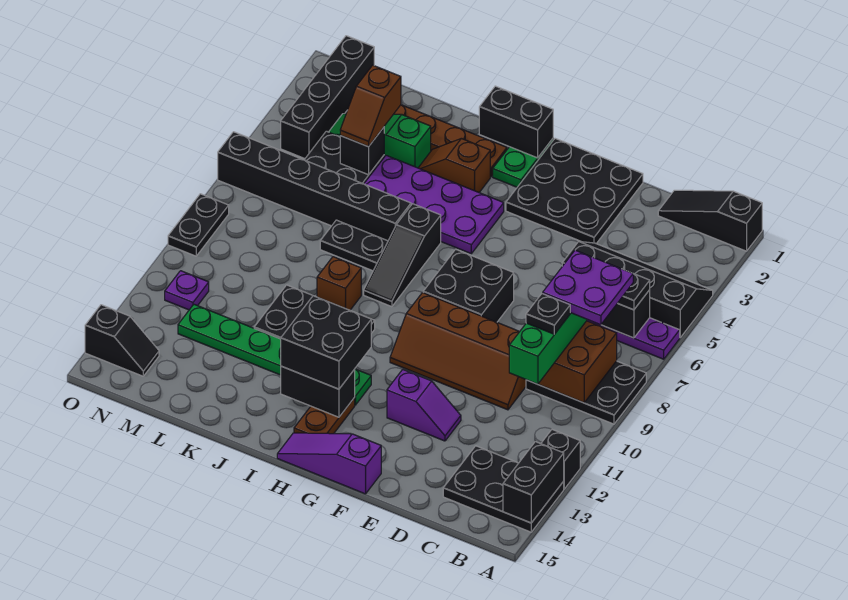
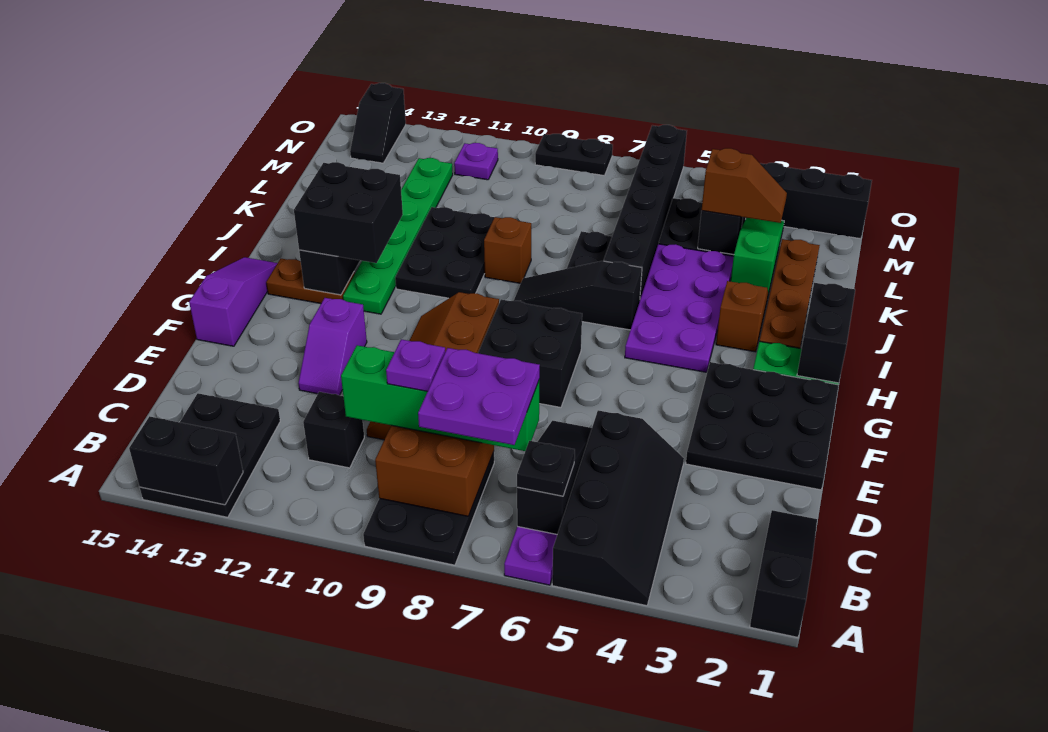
black brick A12 level 1 -> black brick C11 level 1
black plate C9 level 4 -> purple plate C9 level 4
brown slope L3:L4 level 3 top 3 -> brown slope L3:L4 level 3 top 4

